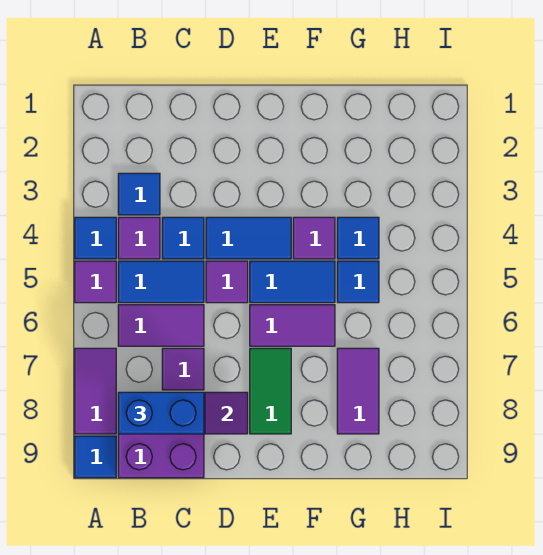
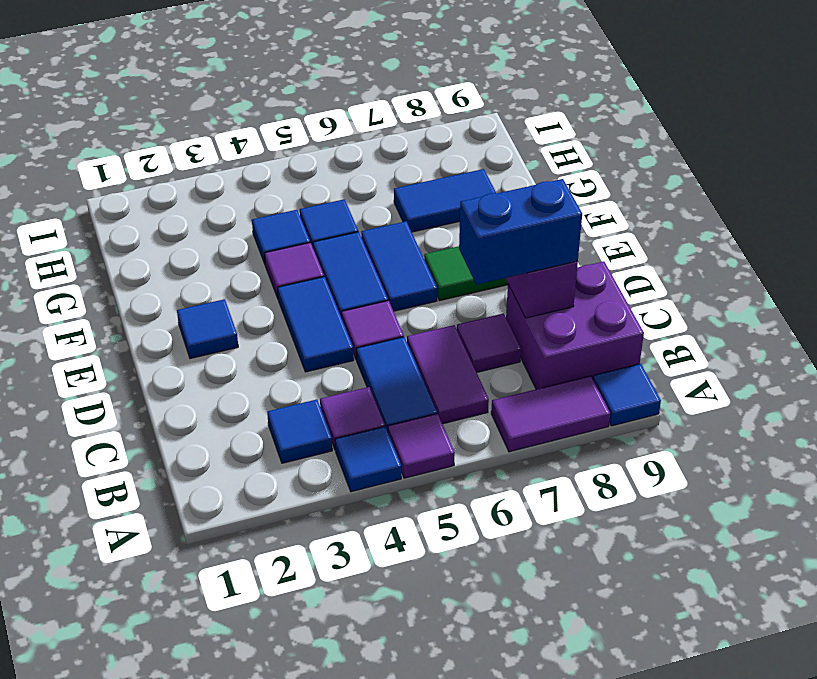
blue brick B8:C8 level 3 -> blue brick C7:C8 level 3
blue tile C4 level 1 -> blue tile E2 level 1
purple tile E6:F6 level 1 -> blue tile E6:F6 level 1
purple tile G7:G8 level 1 -> blue tile G7:G8 level 1

